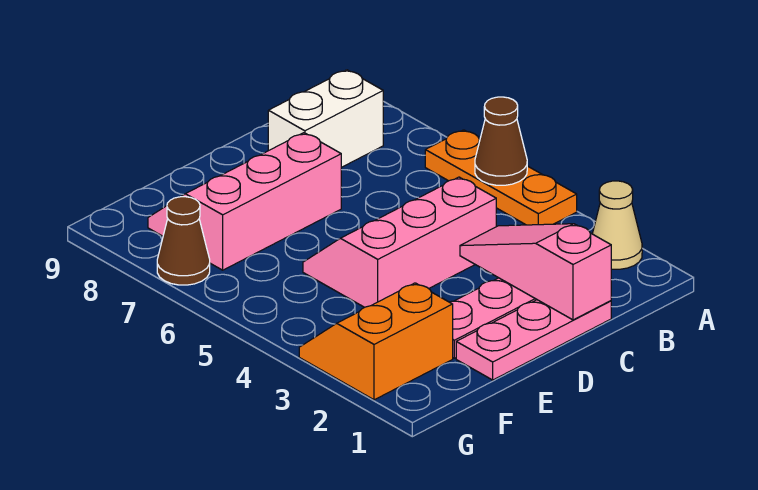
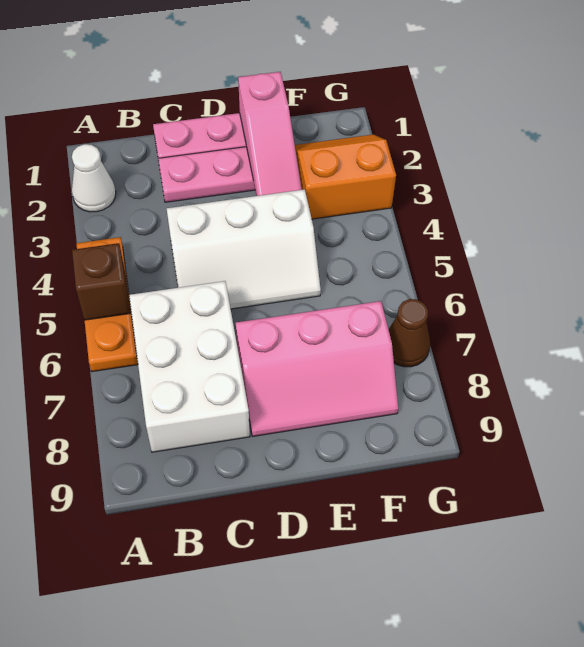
tan cone A2 level 1 -> white cone A2 level 1
brown cone A5 level 2 -> brown brick A5 level 2
white brick B8:C8 level 1 -> white brick B6:C8 level 1
pink slope C1:C3 level 2 top 1 -> pink slope E1:E3 level 2 top 1
pink slope C4:E5 level 1 top 4 -> white slope C4:E5 level 1 top 4
orange slope F2:G3 level 1 top 2 -> orange slope F2:G3 level 1 top 3

